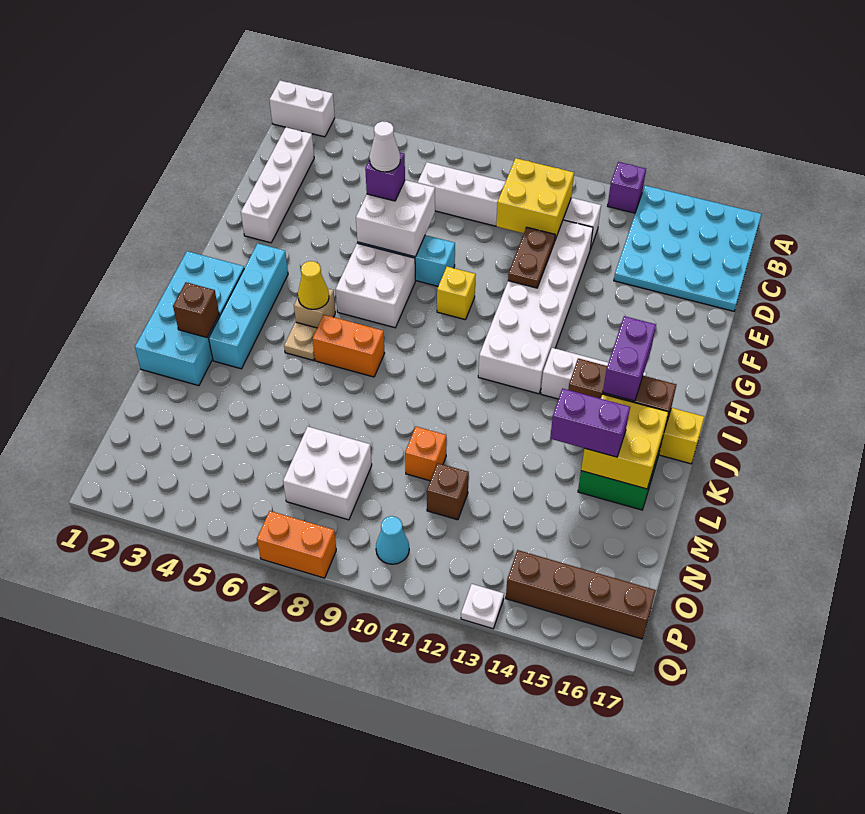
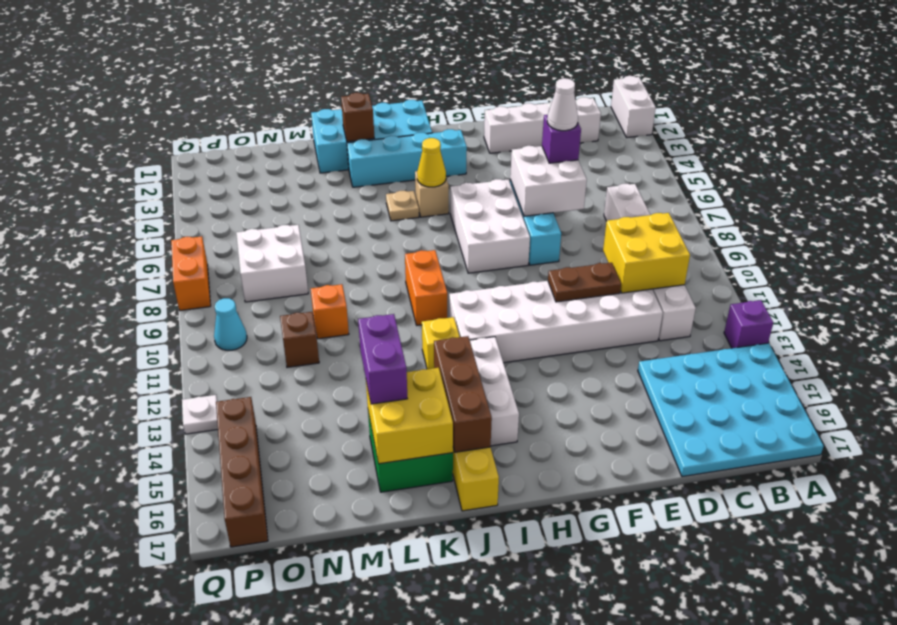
white brick G6:H7 level 1 -> white brick G6:H8 level 1
yellow brick G9 level 1 -> yellow brick J12 level 1
purple brick I15:J15 level 3 -> none
orange brick J6:J7 level 1 -> orange brick J9:J10 level 1

